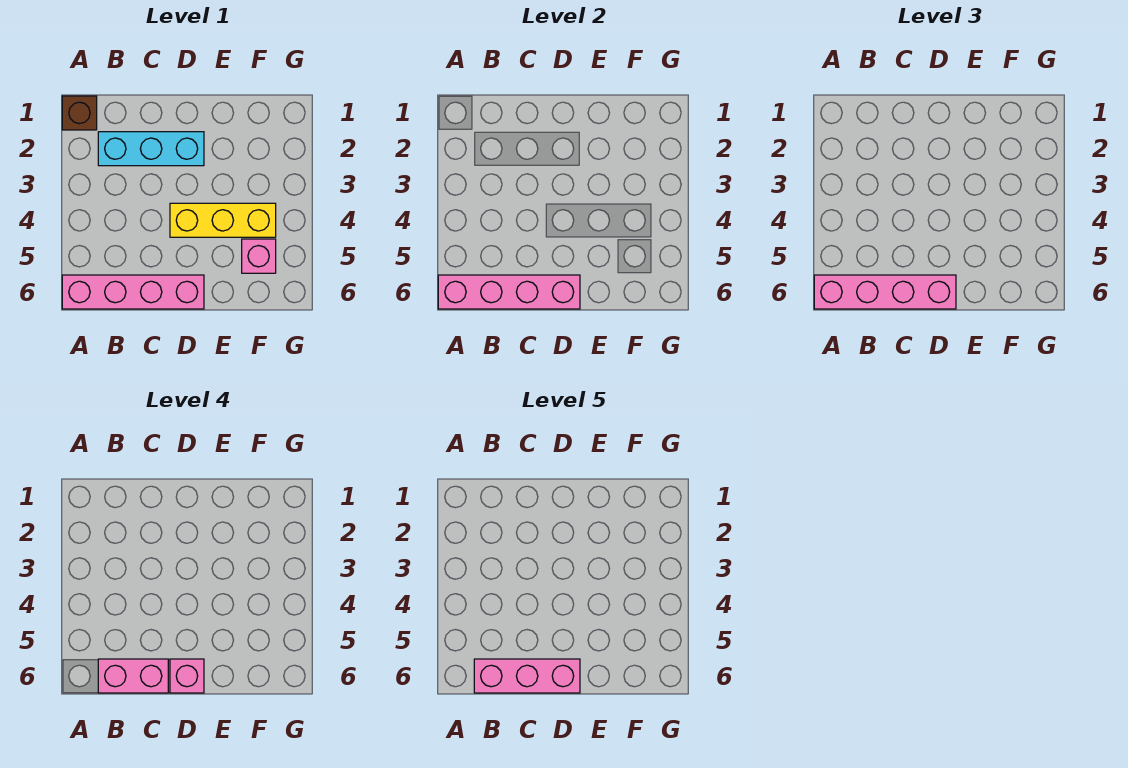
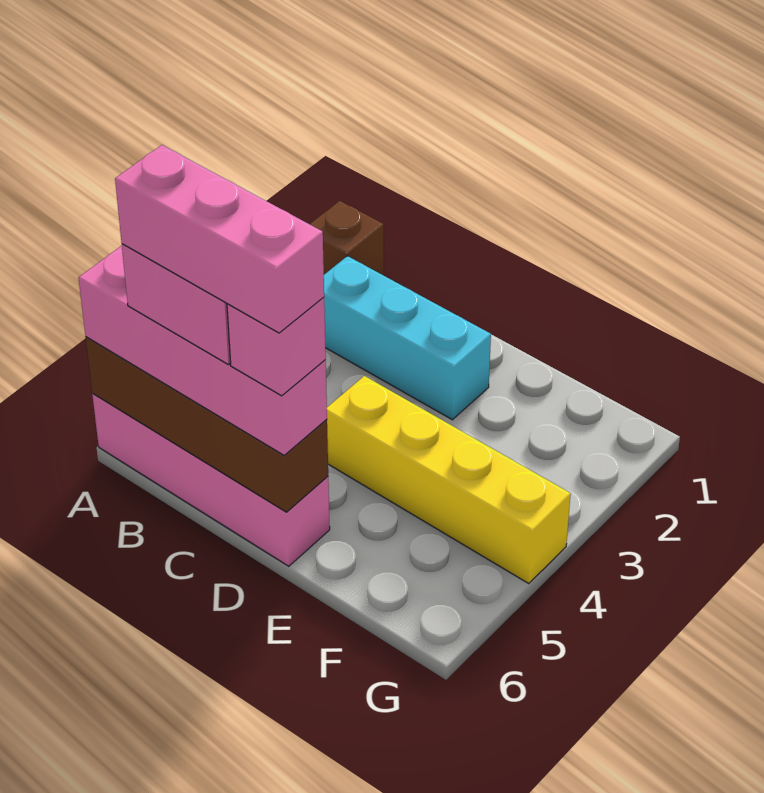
pink brick A6:D6 level 2 -> brown brick A6:D6 level 2
yellow brick D4:F4 level 1 -> yellow brick D4:G4 level 1
pink brick F5 level 1 -> none

